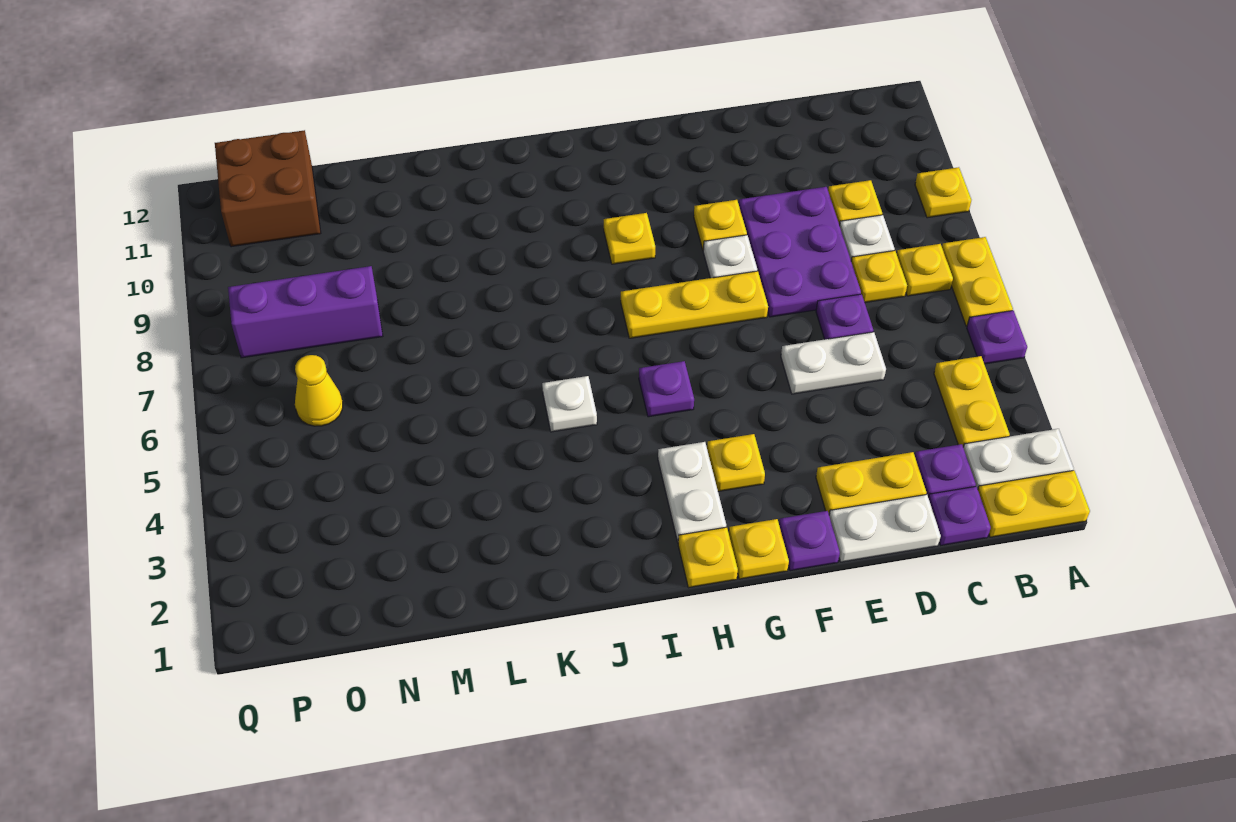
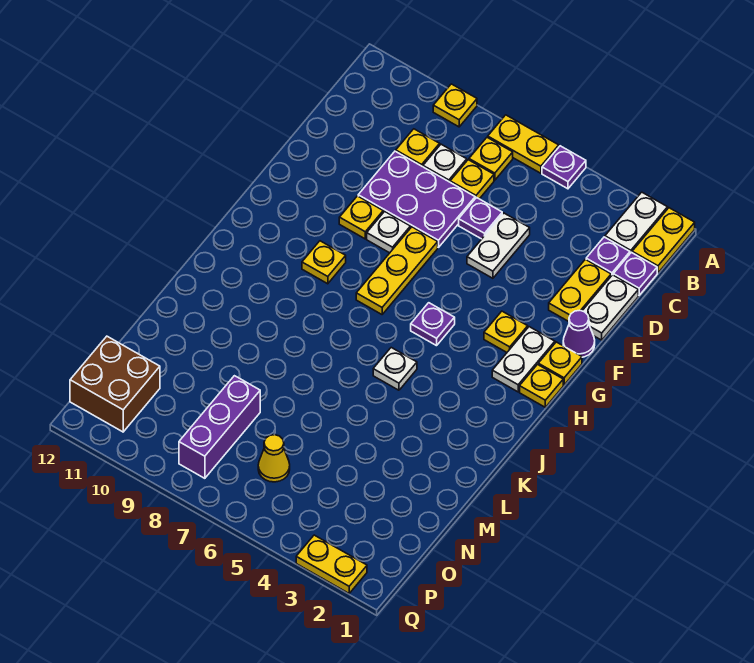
yellow plate B3:B4 level 1 -> yellow plate Q2:Q3 level 1
purple plate F1 level 1 -> purple cone F1 level 1
white plate H2:H3 level 1 -> white plate G2:H2 level 1

